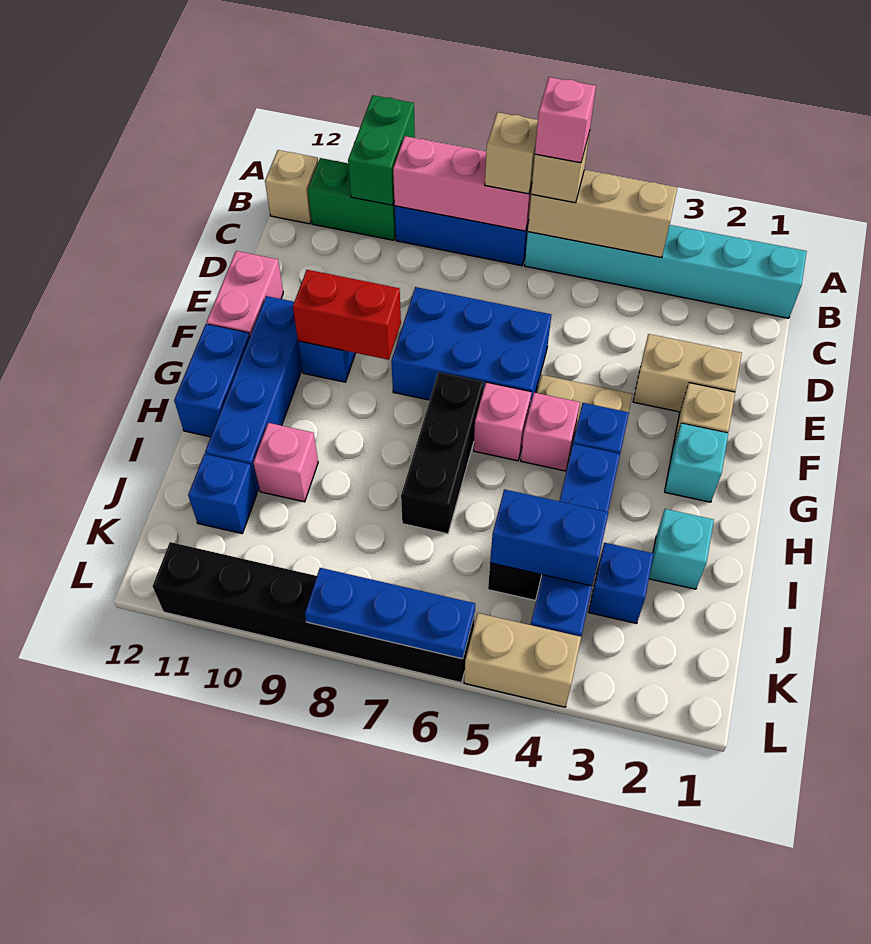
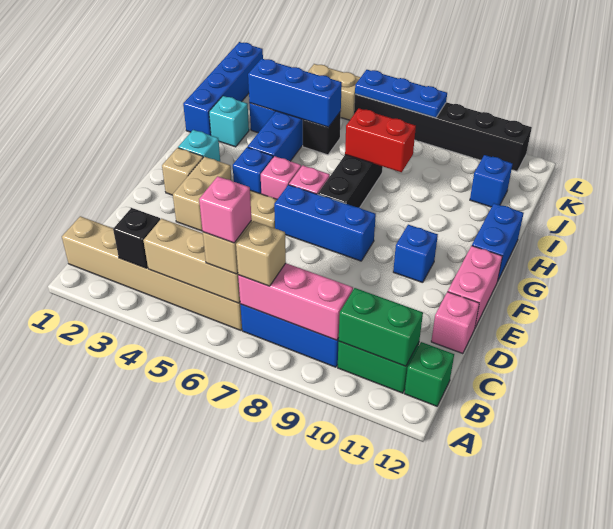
green brick A10:B10 level 2 -> green brick B10:B11 level 2
cyan brick B1:B6 level 1 -> tan brick B1:B6 level 1
none -> black brick B3 level 2
tan brick B12 level 1 -> green brick B12 level 1
tan brick E2:E3 level 1 -> tan brick E3:F3 level 1
blue brick E6:F8 level 1 -> blue brick F6:F8 level 1
red brick F9:F10 level 2 -> red brick I7:I8 level 2
blue brick F11:I11 level 1 -> blue brick I1:L1 level 1
pink brick I10 level 1 -> pink brick D12 level 1
blue brick J4:J5 level 2 -> blue brick J3:J5 level 2

